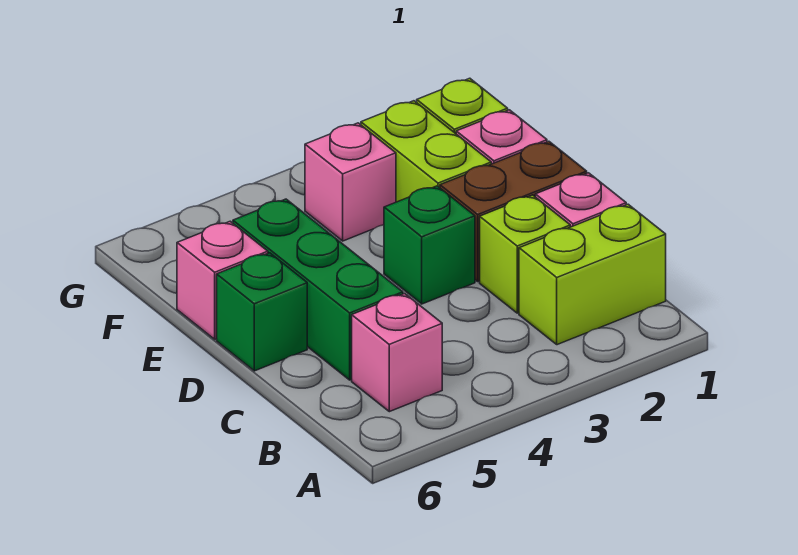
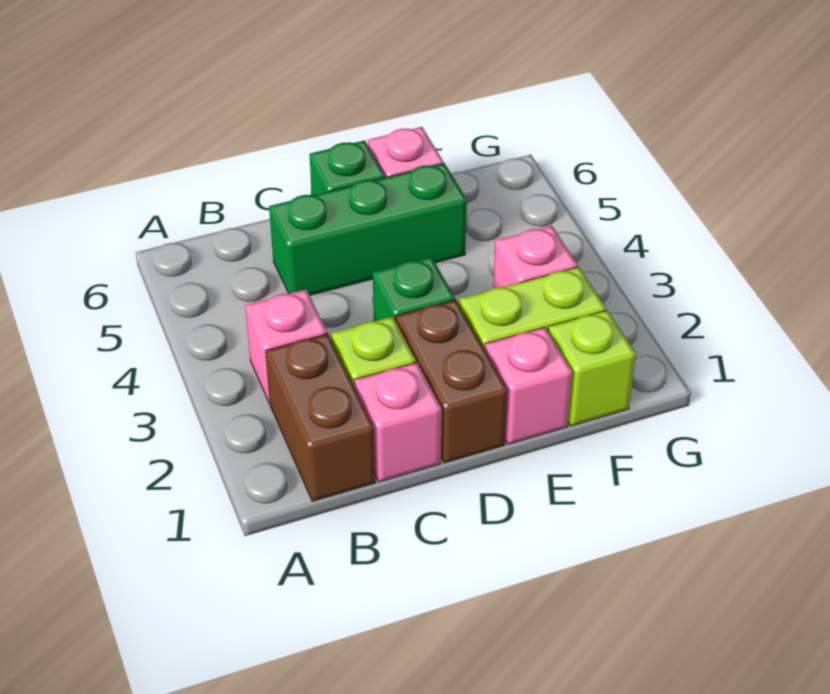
lime brick B1:B2 level 1 -> brown brick B1:B2 level 1
pink brick B5 level 1 -> pink brick B3 level 1

